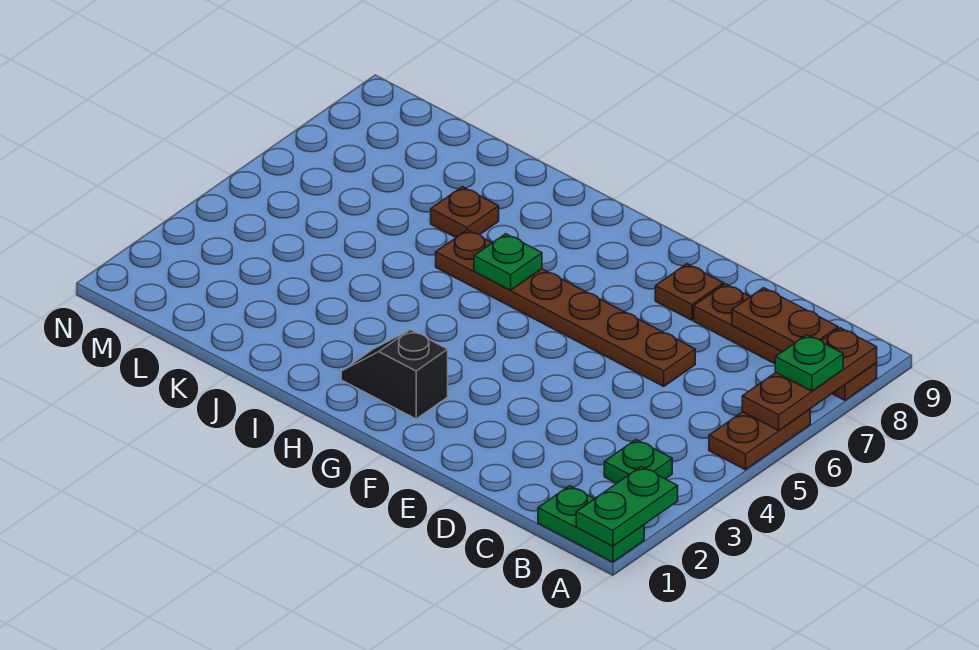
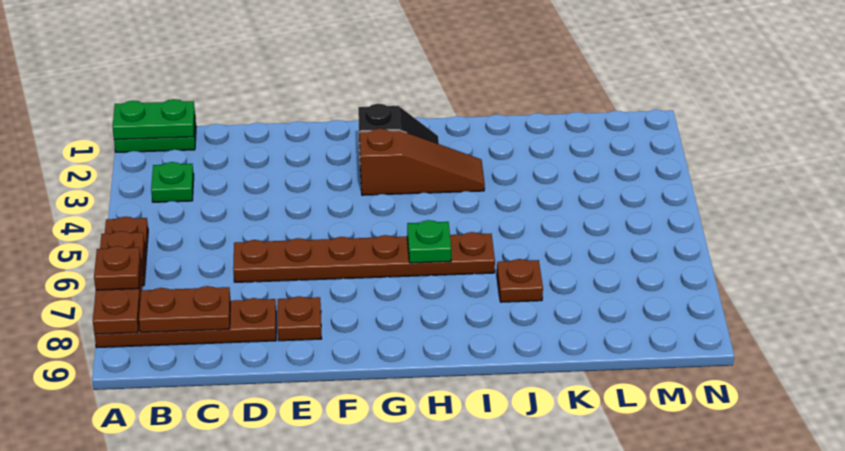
green plate A1:A2 level 2 -> green plate A1:B1 level 2
green plate A7 level 3 -> brown plate A7 level 3
none -> brown slope G3:I3 level 1 top G

